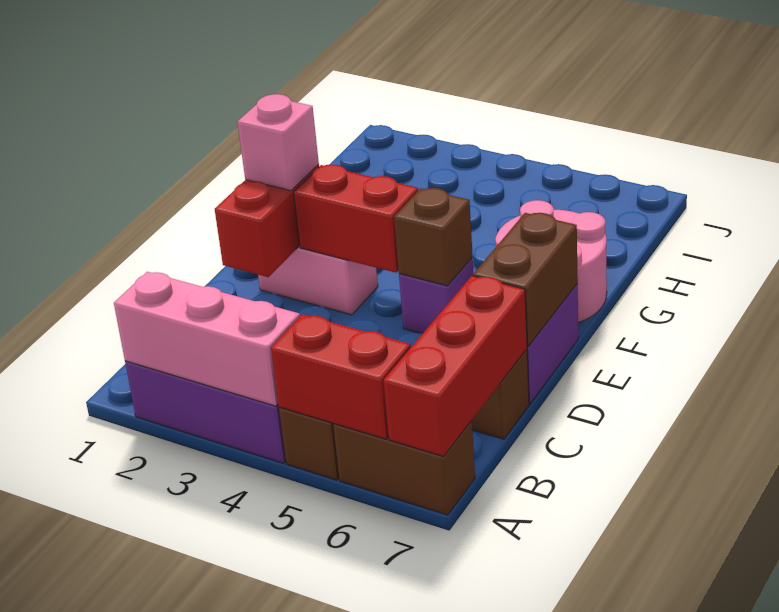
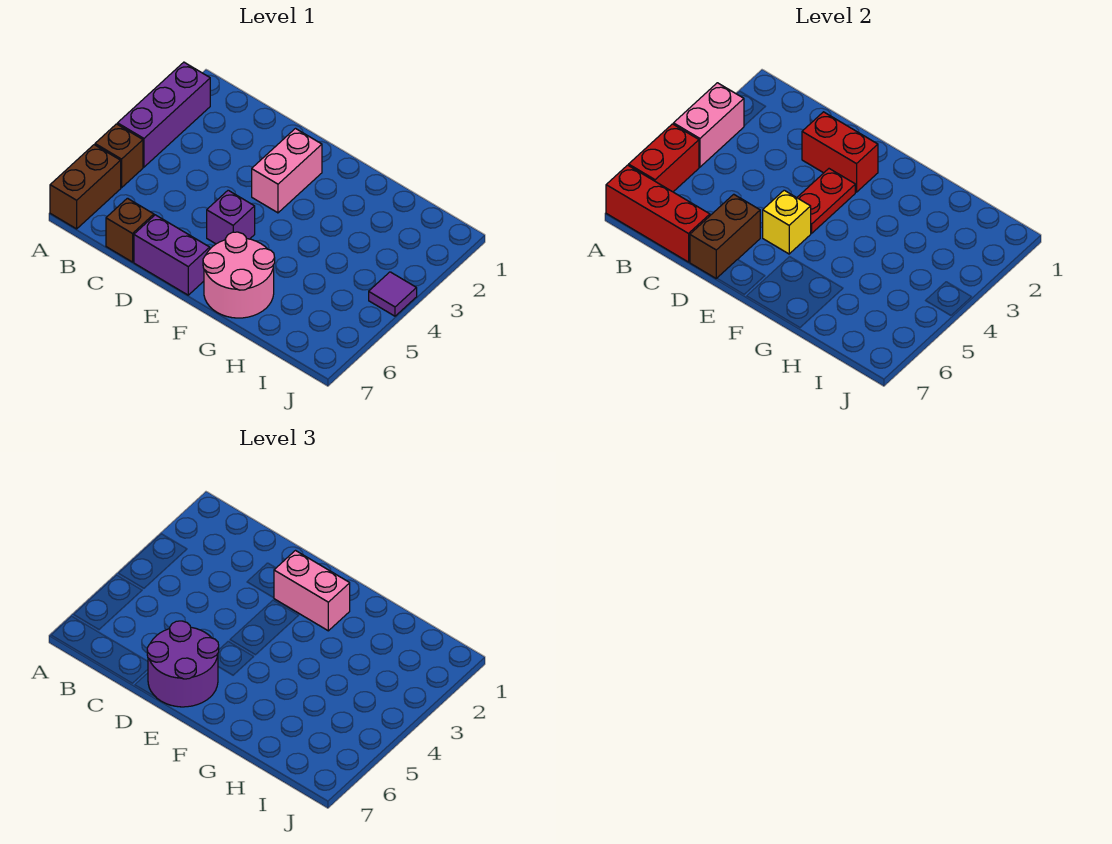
pink brick A2:A4 level 2 -> pink brick A3:A4 level 2
none -> purple round brick D6:E7 level 3
brown brick D7:E7 level 2 -> brown brick D6:D7 level 2
pink brick E2 level 3 -> pink brick E2:F2 level 3
red brick E3:E4 level 2 -> red plate E3:E4 level 2
brown brick E5 level 2 -> yellow brick E5 level 2
none -> purple tile J4 level 1

